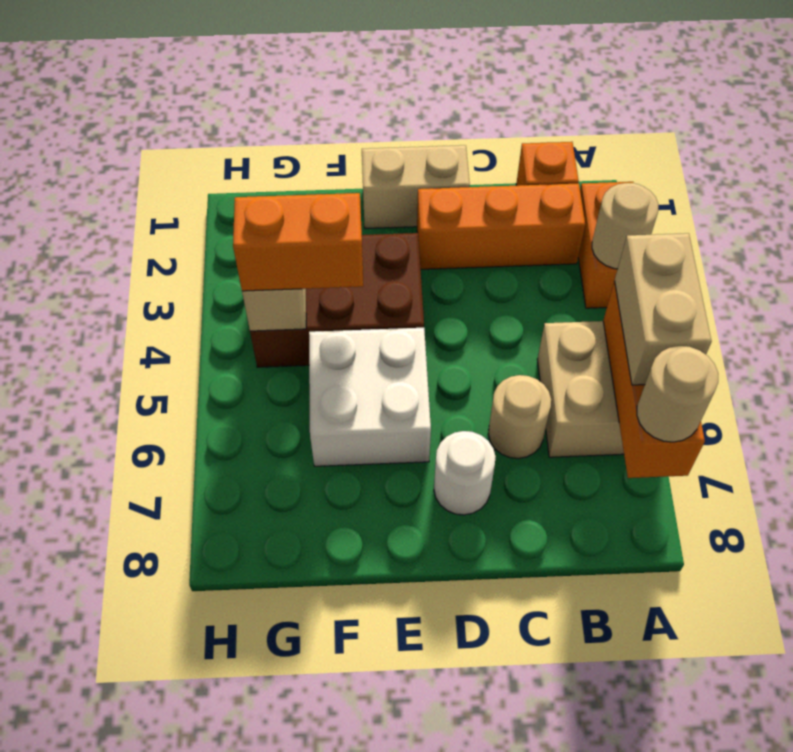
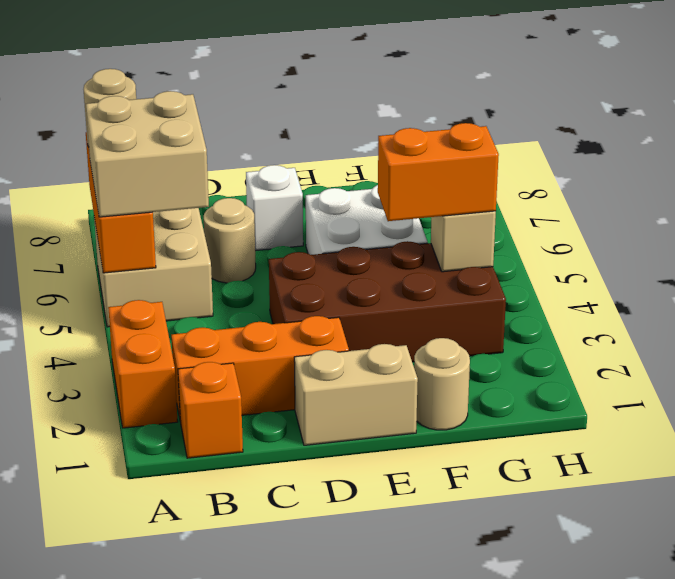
tan round brick A3 level 2 -> tan round brick F1 level 1
tan brick A5:A6 level 3 -> tan brick A5:B6 level 3
white round brick D7 level 1 -> white brick D7 level 1
brown brick E3:G4 level 1 -> brown brick D3:G4 level 1

